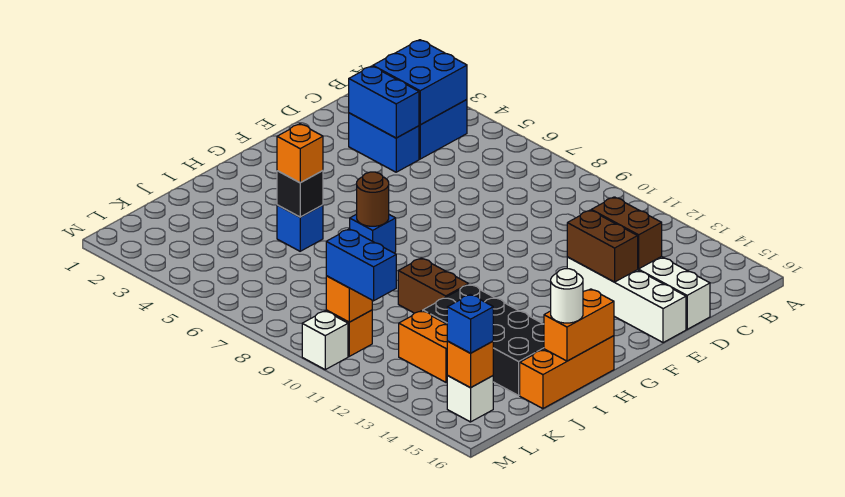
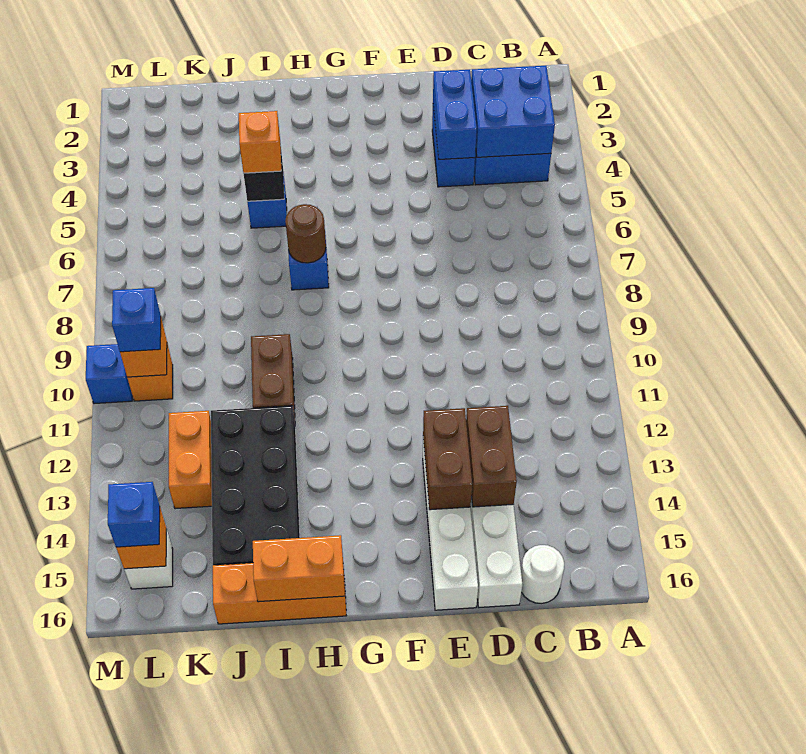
white round brick I16 level 3 -> white round brick C16 level 1
blue brick L10:L11 level 3 -> blue brick L10 level 3
white brick M10 level 1 -> blue brick M10 level 1

